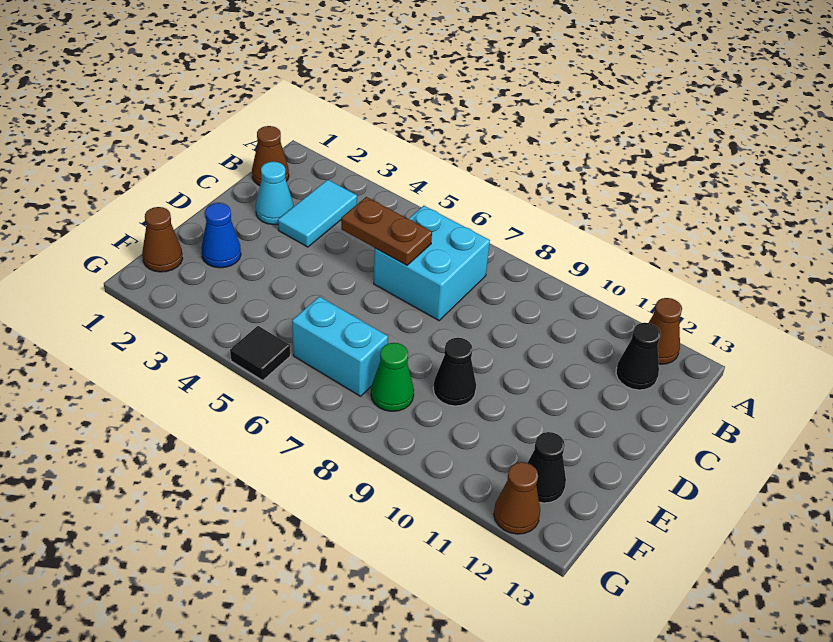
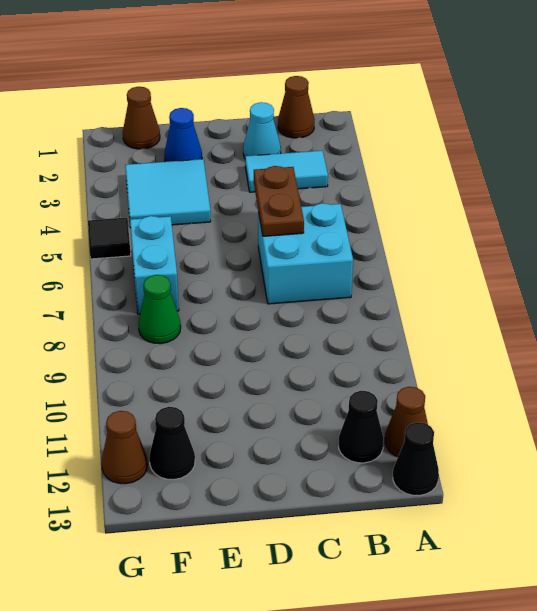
none -> cyan tile E3:F4 level 1
black cone E9 level 1 -> black cone A13 level 1

